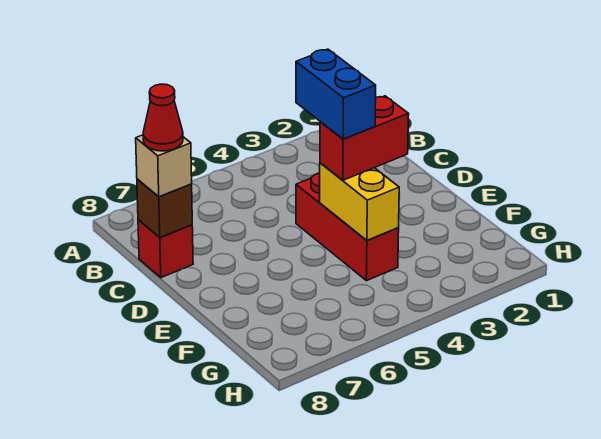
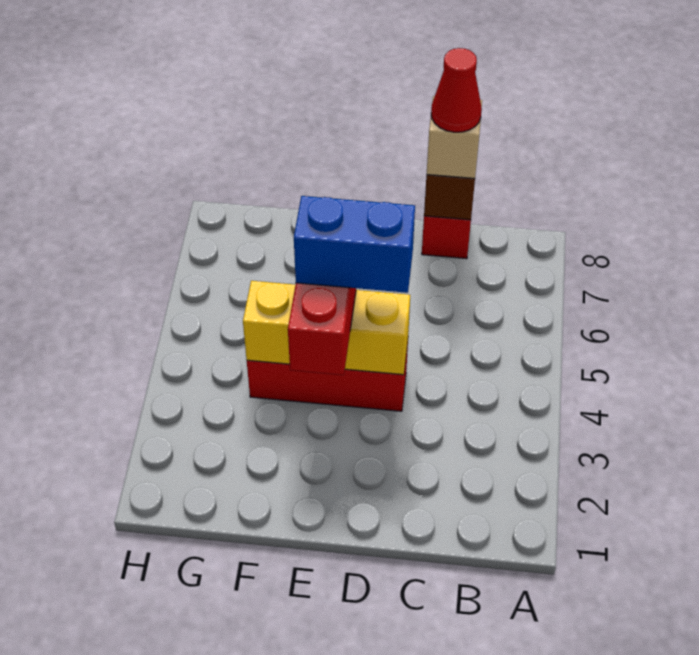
yellow brick E4:F4 level 2 -> yellow brick D4:F4 level 2

